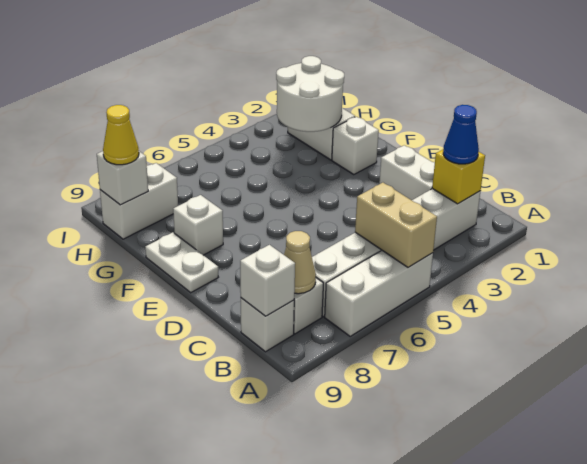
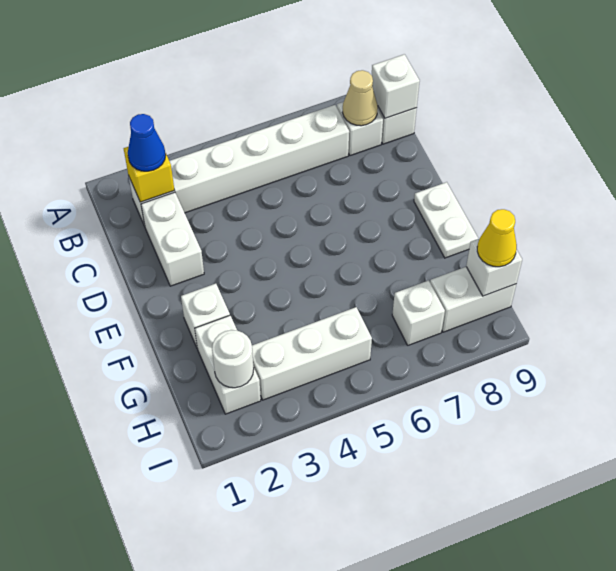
white brick A5:A7 level 1 -> white brick H3:H5 level 1
tan brick A5:B5 level 2 -> none
white brick F8 level 1 -> white brick H7 level 1
white round brick G2:H3 level 2 -> white round brick H2 level 2

